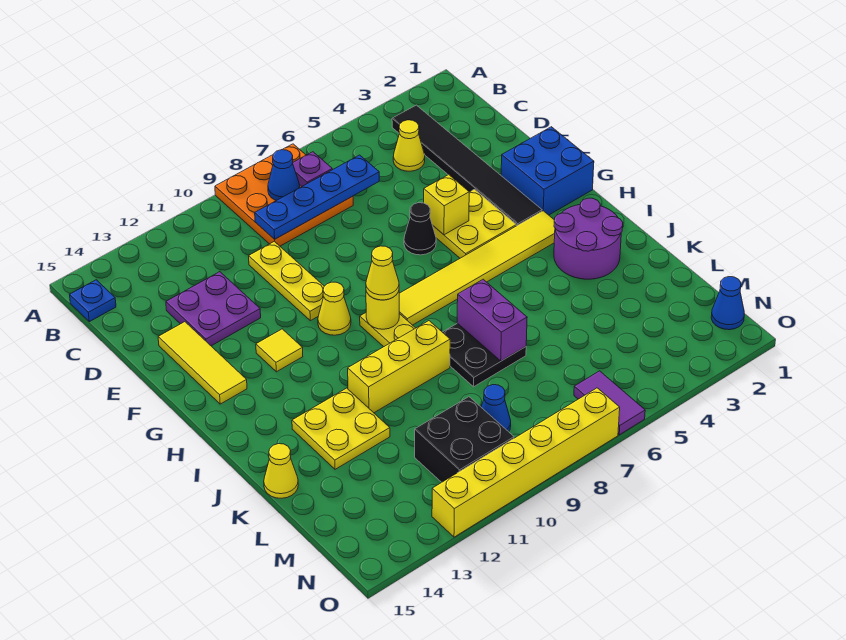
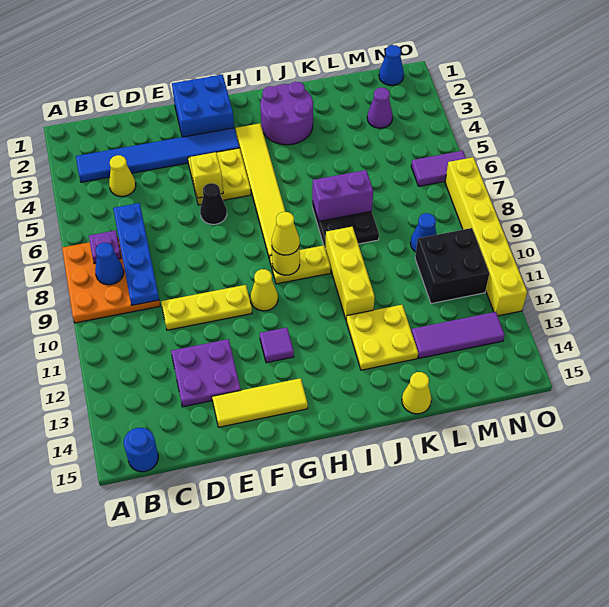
black tile B3:G3 level 1 -> blue tile B3:G3 level 1
blue plate B15 level 1 -> blue round brick B15 level 1
yellow tile G12 level 1 -> purple tile G12 level 1
none -> purple tile L13:N13 level 1
none -> purple cone M3 level 1

